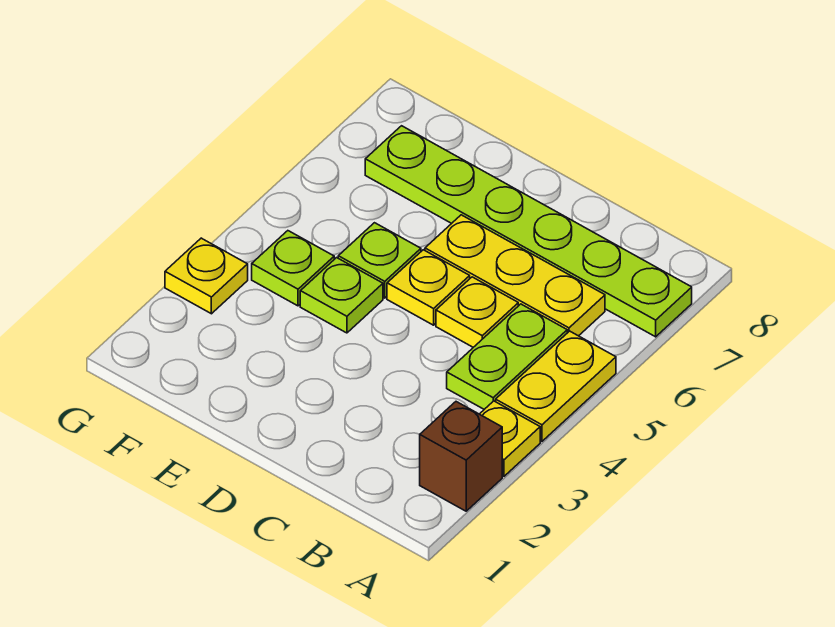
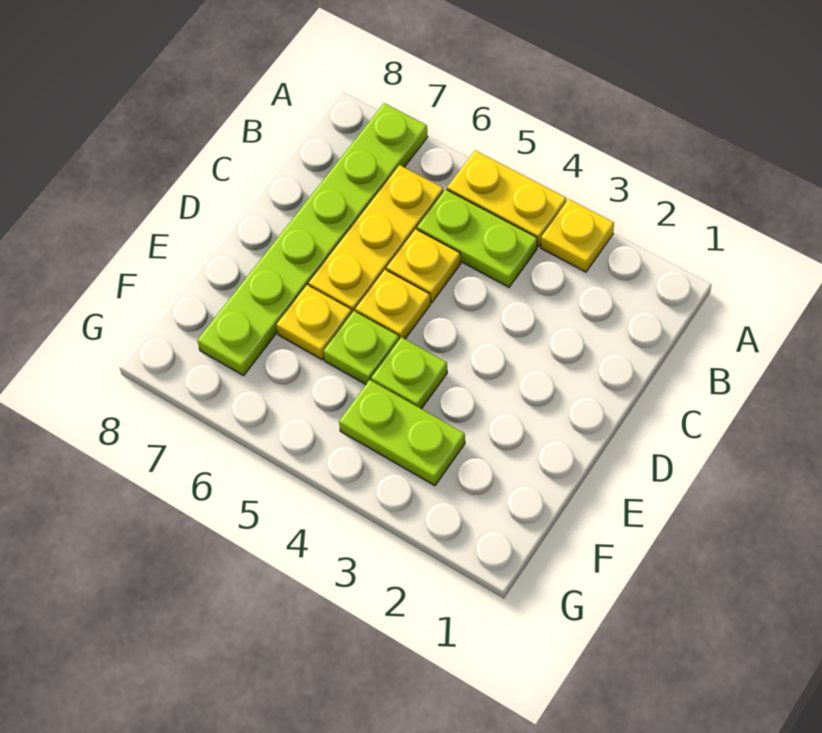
brown brick A2 level 1 -> none
lime plate F4 level 1 -> lime plate F3:F4 level 1
yellow plate G3 level 1 -> yellow plate E6 level 1

